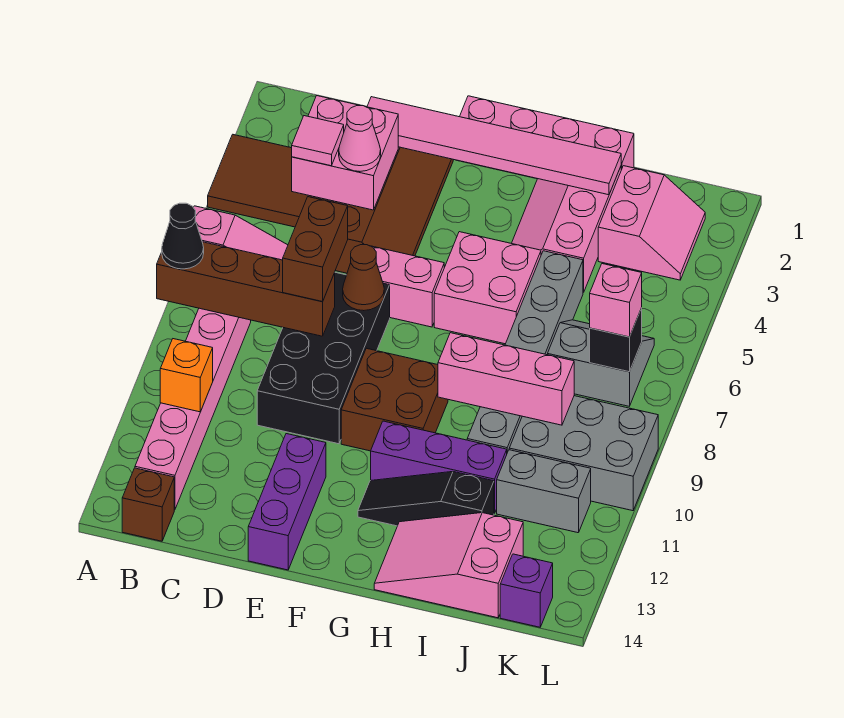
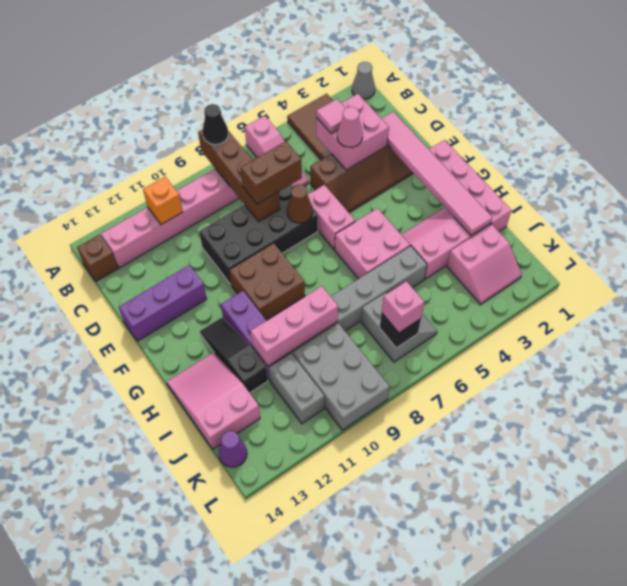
none -> grey cone A1 level 1
pink brick H9:J9 level 2 -> pink brick I9:I11 level 2
purple brick K14 level 1 -> purple cone K14 level 1

